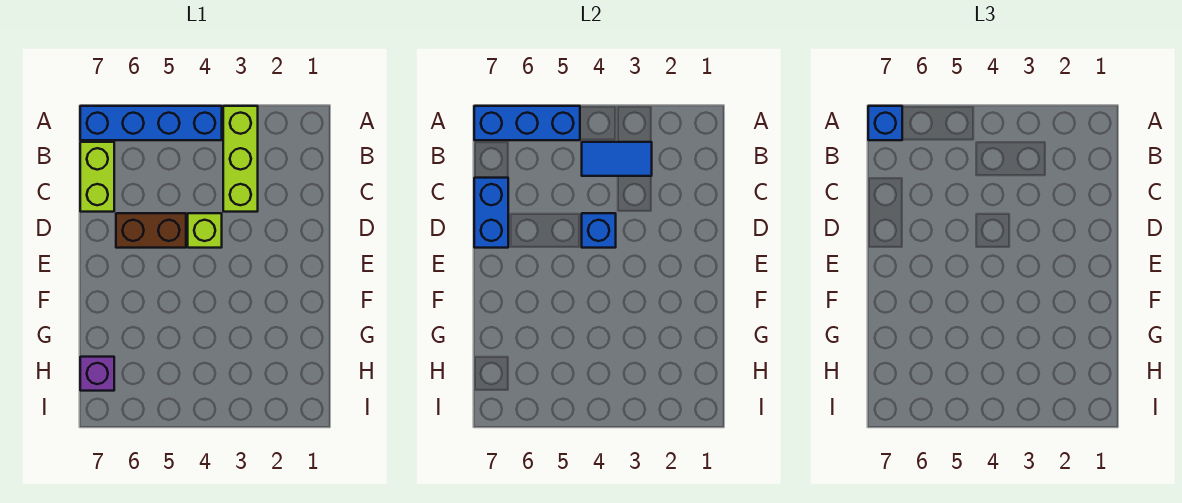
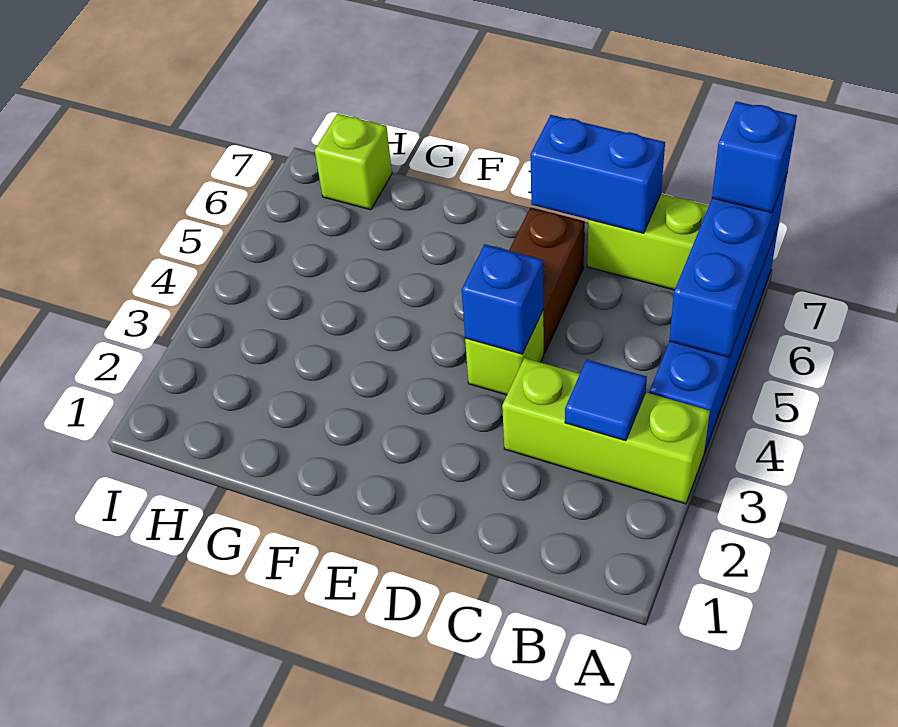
blue tile B3:B4 level 2 -> blue tile B3 level 2
purple brick H7 level 1 -> lime brick H7 level 1

